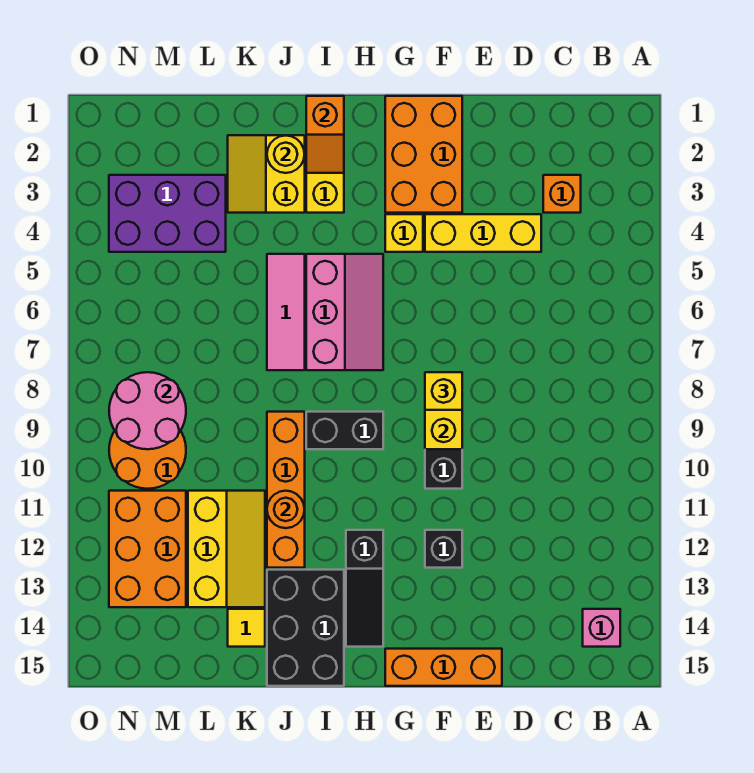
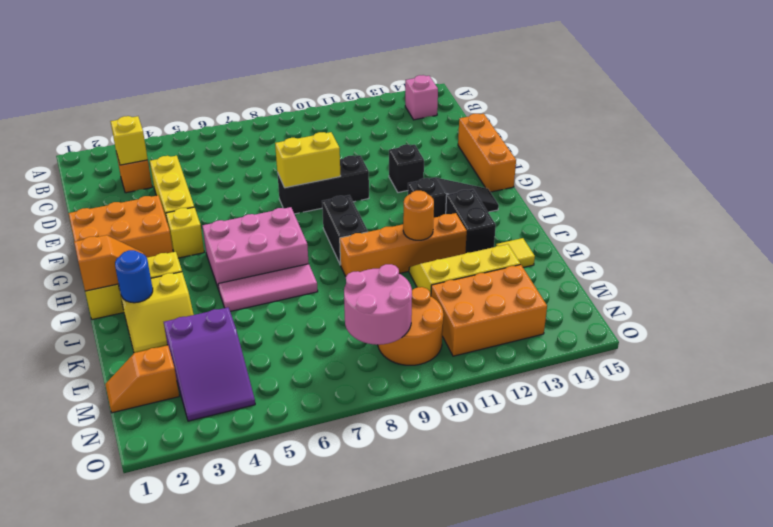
yellow brick F8 level 3 -> yellow brick C3 level 2
pink slope H5:I7 level 1 top I -> pink brick H5:I7 level 1
black brick I13:J15 level 1 -> black brick I13:J13 level 1
yellow round brick J2 level 2 -> blue round brick J2 level 2
purple brick L3:N4 level 1 -> purple slope L3:N4 level 1 top L
none -> orange slope M1:M2 level 1 top 2

